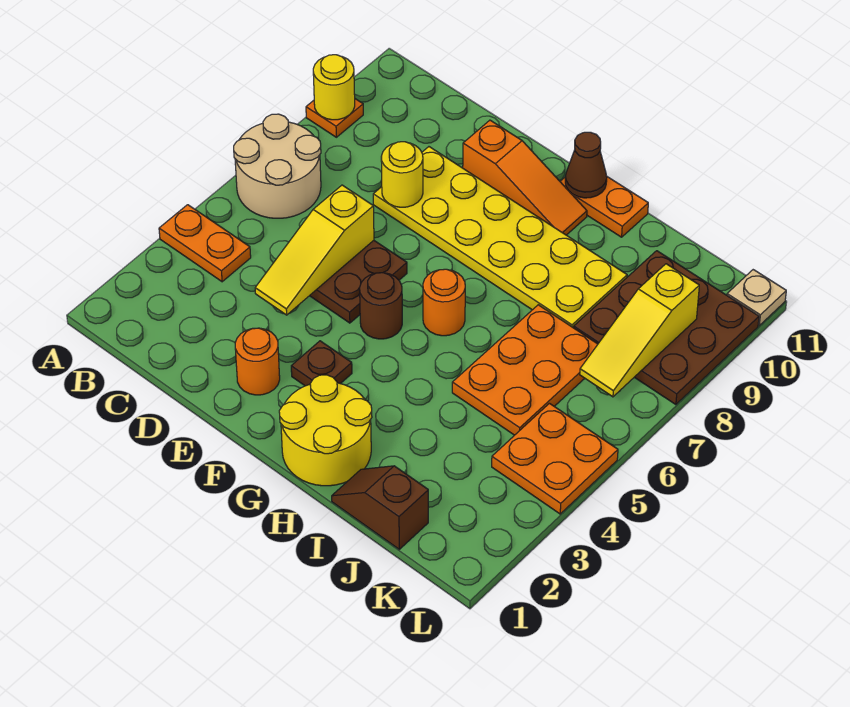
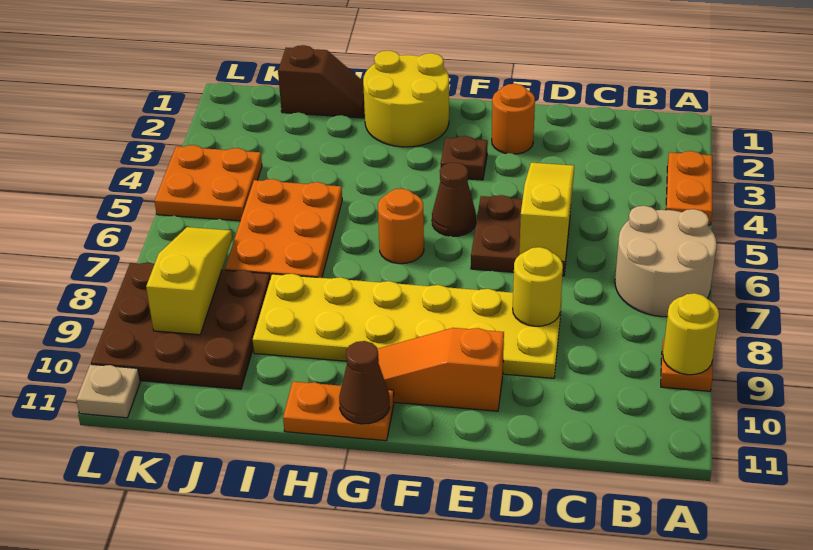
orange plate A4:B4 level 1 -> orange plate A3:A4 level 1
brown round brick F5 level 1 -> brown cone F5 level 1

